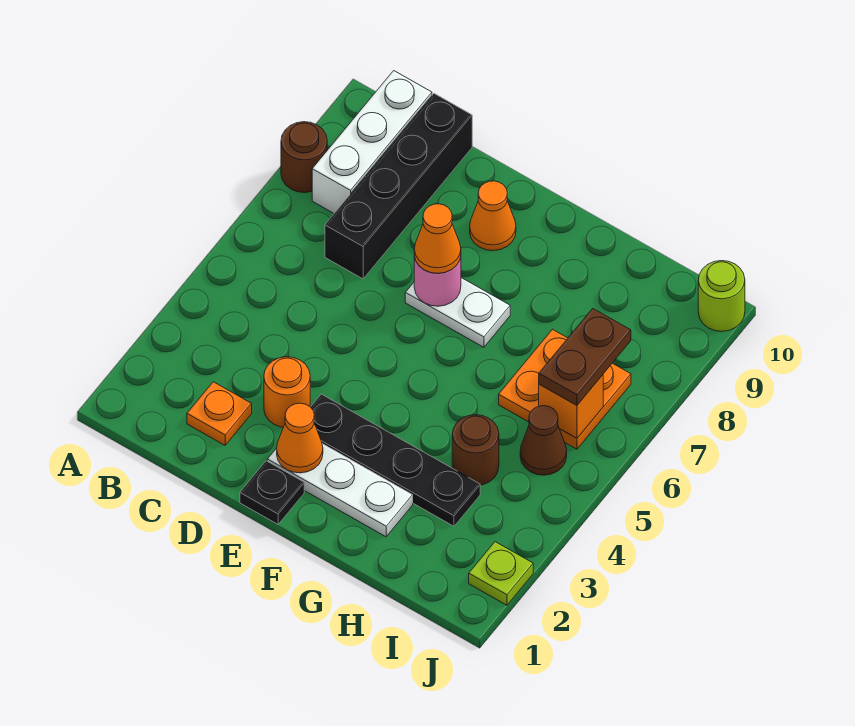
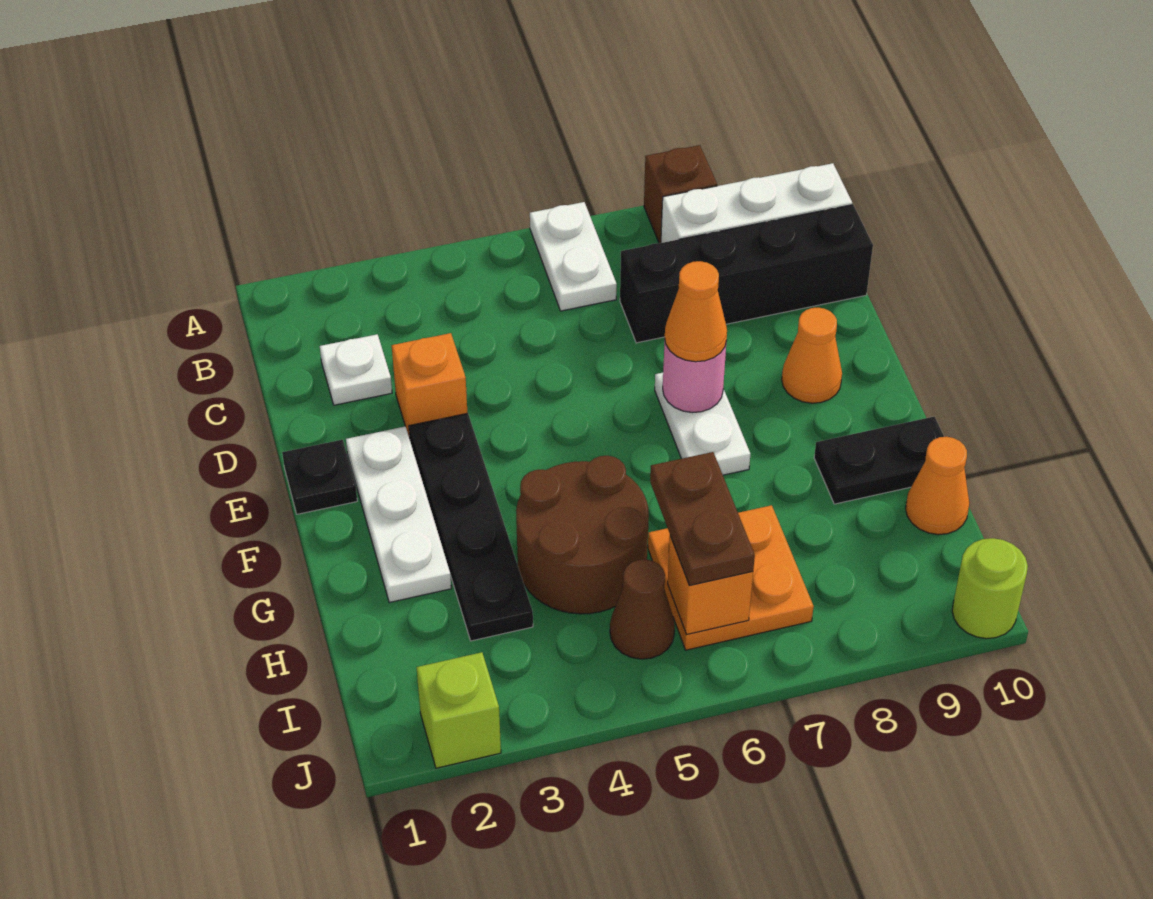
none -> white plate A6:B6 level 1
brown round brick A8 level 1 -> brown brick A8 level 1
orange plate C2 level 1 -> white plate C2 level 1
orange round brick D3 level 1 -> orange brick D3 level 1
orange cone E2 level 2 -> orange cone H10 level 1
none -> black plate G9:G10 level 1
brown round brick H4 level 1 -> brown round brick G4:H5 level 1
brown plate I6:I7 level 3 -> brown plate H6:I6 level 3
lime plate J2 level 1 -> lime brick J2 level 1

